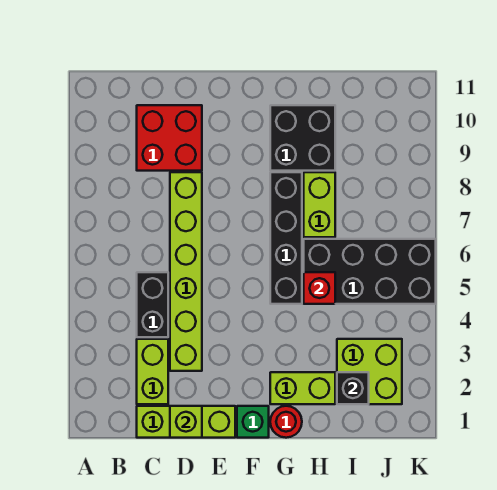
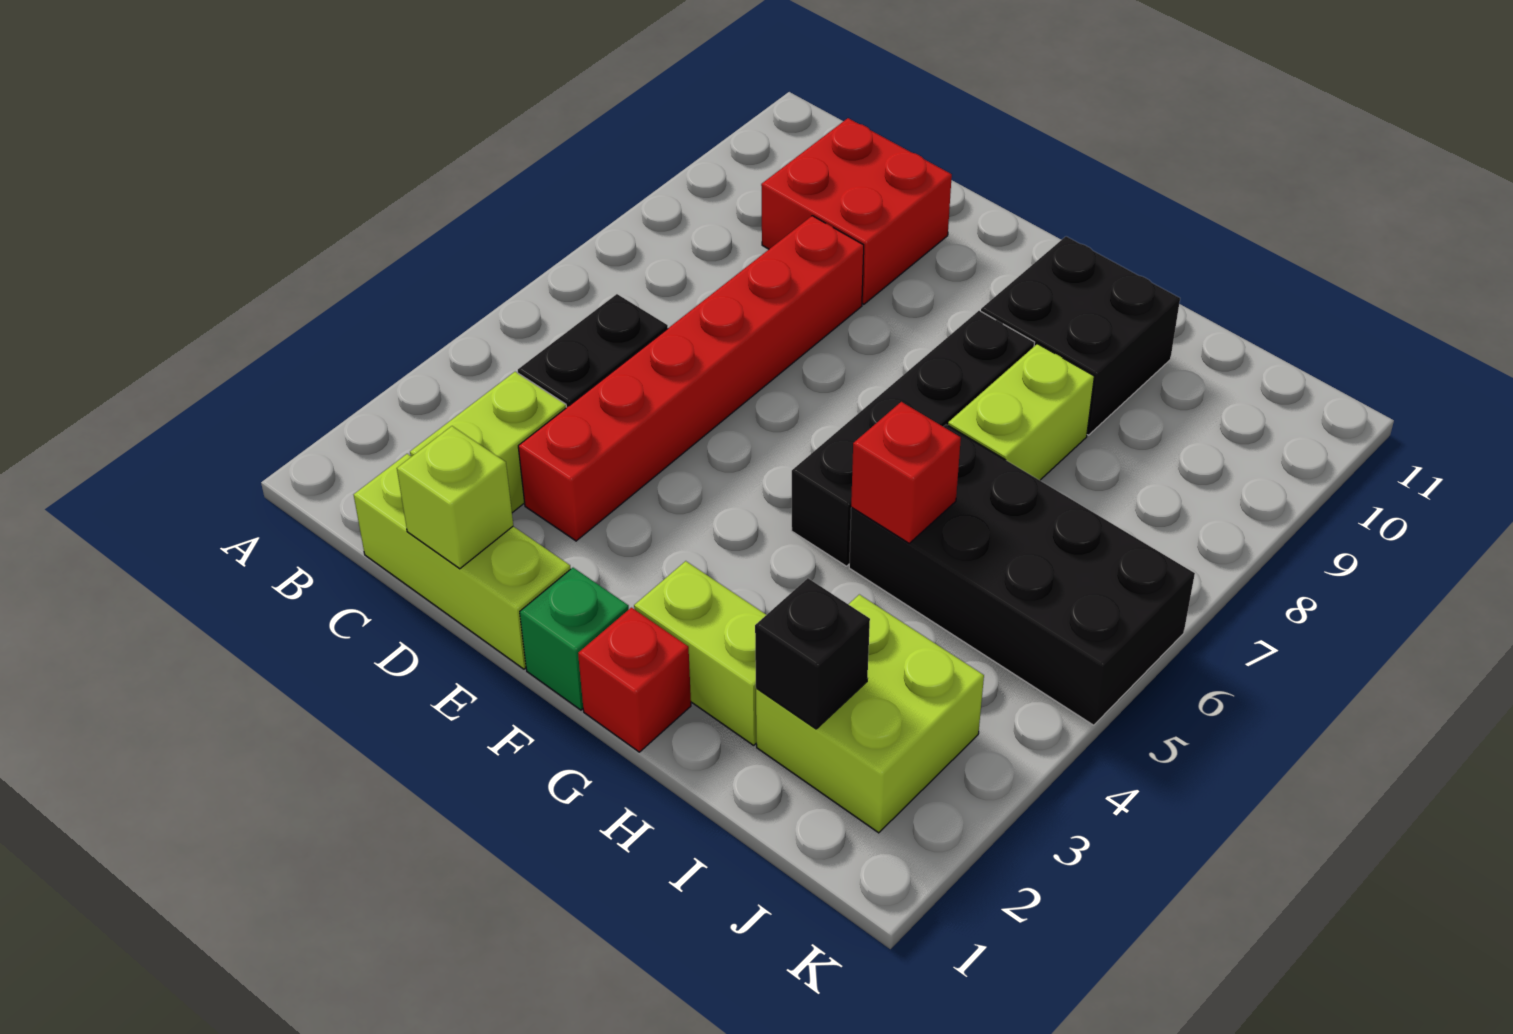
lime brick D3:D8 level 1 -> red brick D3:D8 level 1
red round brick G1 level 1 -> red brick G1 level 1

